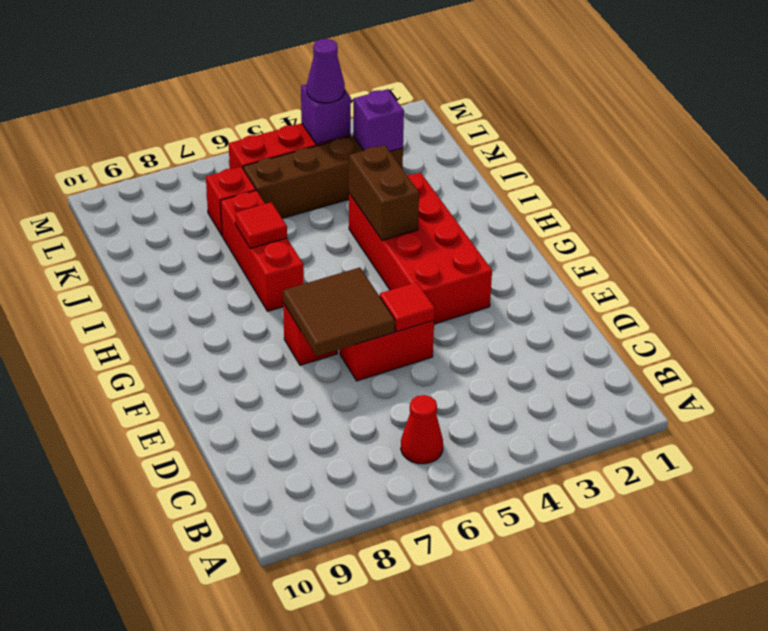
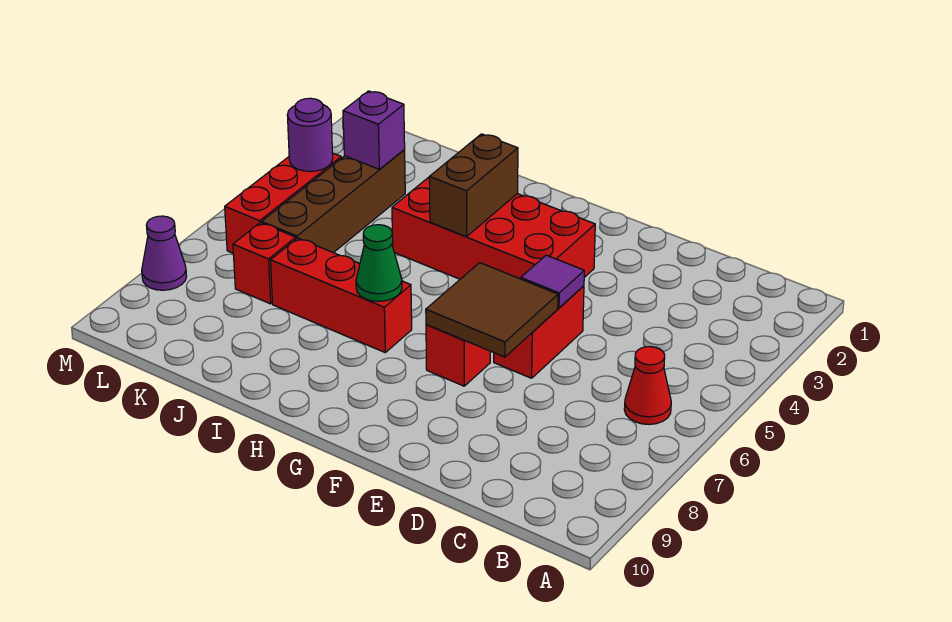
red tile E5 level 2 -> purple tile E5 level 2
brown brick H4:I4 level 2 -> brown brick H3:H4 level 2
none -> green cone H7 level 2
red tile I7 level 2 -> none
purple brick L4 level 2 -> purple round brick L4 level 2
purple cone L4 level 3 -> purple cone M8 level 1

